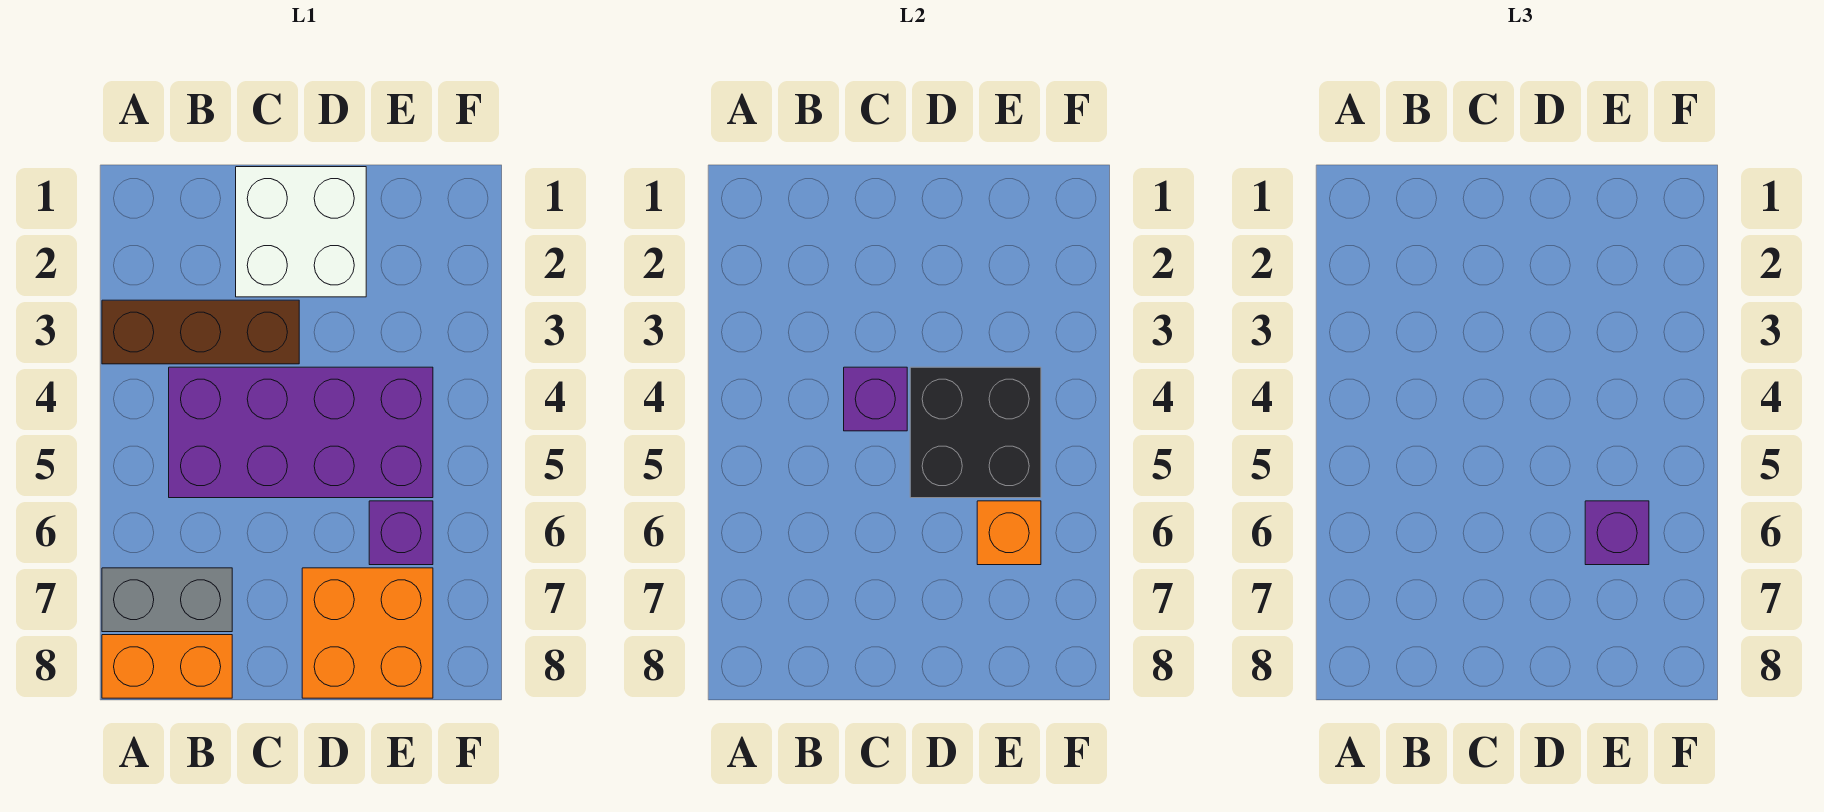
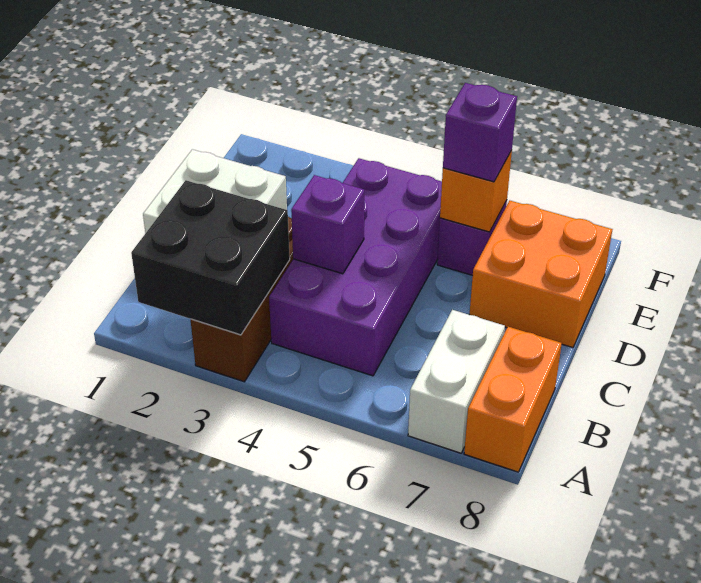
grey brick A7:B7 level 1 -> white brick A7:B7 level 1
black brick D4:E5 level 2 -> black brick A2:B3 level 2

